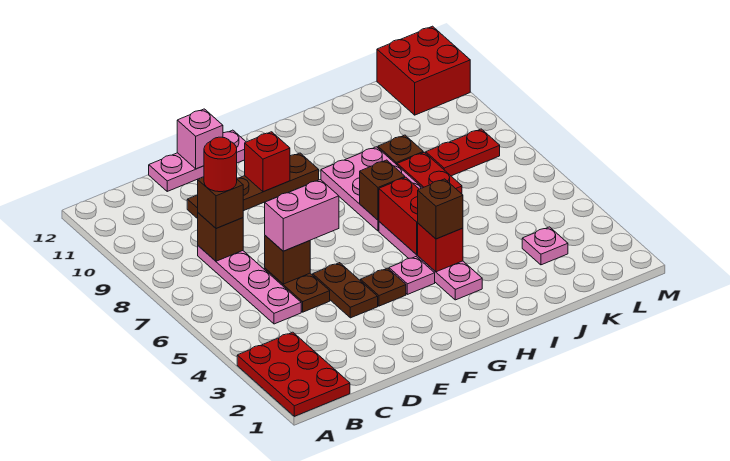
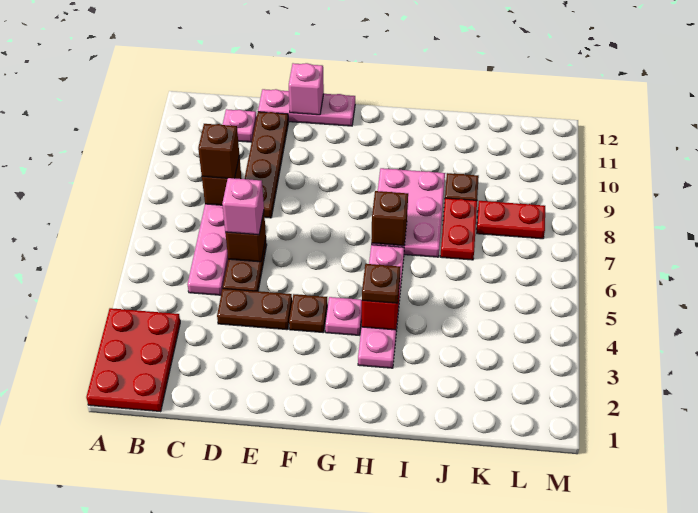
red round brick C8 level 4 -> none
pink brick D6:E6 level 3 -> pink brick D6 level 3
brown plate D10:G10 level 1 -> brown plate D8:D11 level 1
brown plate E4:E5 level 1 -> brown plate D4:E4 level 1
red brick F10 level 2 -> none
brown brick H4 level 3 -> brown plate H4 level 3
red brick H5:H6 level 2 -> none
pink plate K3 level 1 -> pink plate C11 level 1
red brick L11:M12 level 1 -> none

